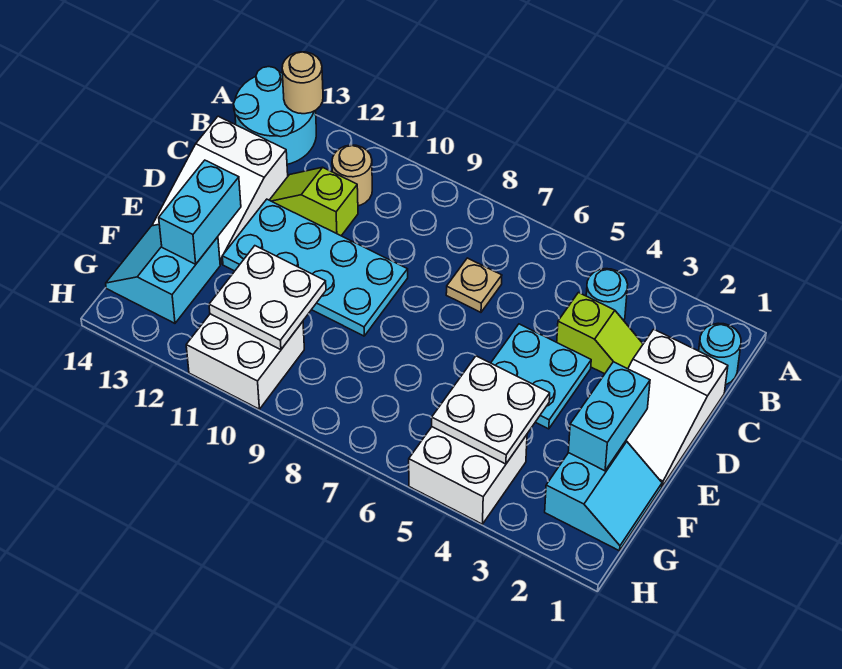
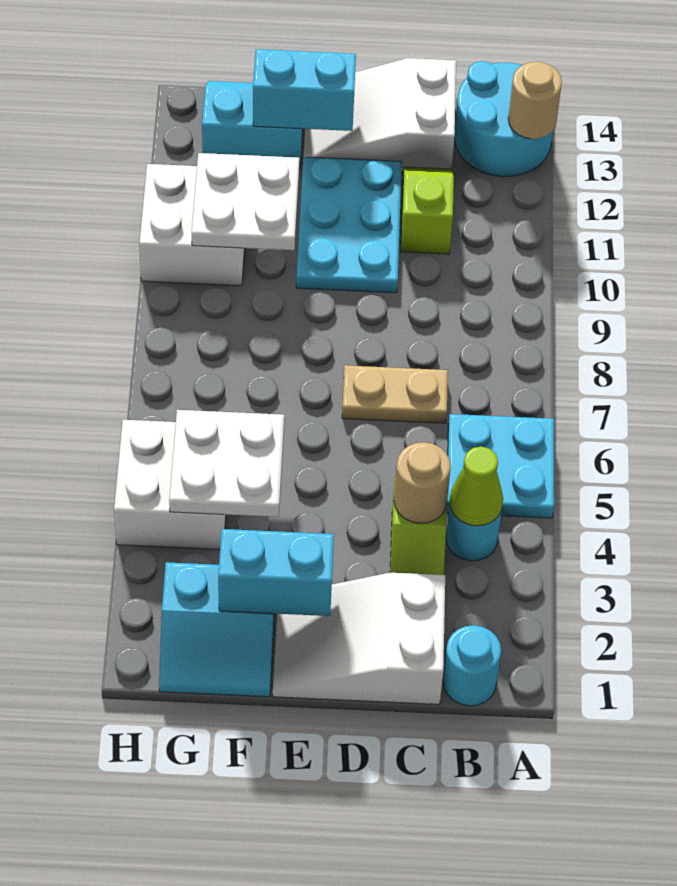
none -> lime cone B4 level 2
tan round brick B11 level 1 -> tan round brick C4 level 2
tan plate C7 level 1 -> tan plate C7:D7 level 1
cyan plate D4:E5 level 1 -> cyan plate A5:B6 level 1
cyan plate D9:E12 level 1 -> cyan plate D10:E12 level 1

